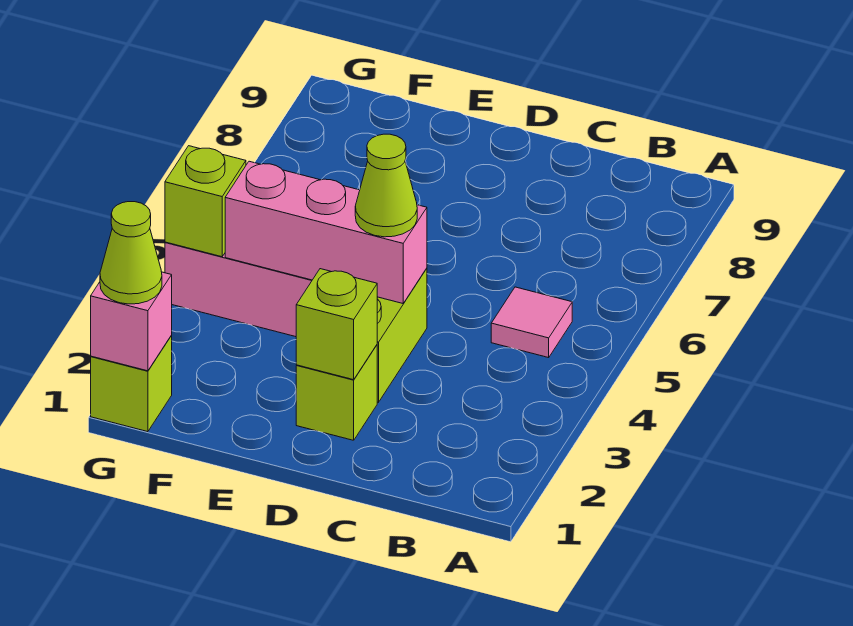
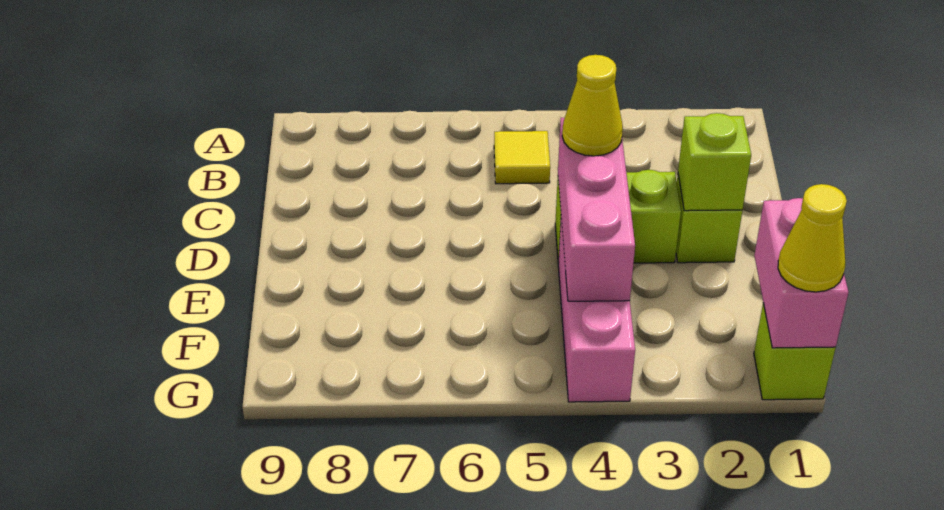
pink tile B5 level 1 -> yellow tile B5 level 1
lime cone D4 level 3 -> yellow cone D4 level 3
pink brick G1 level 2 -> pink brick F1:G1 level 2
lime cone G1 level 3 -> yellow cone G1 level 3
lime brick G4 level 2 -> none

